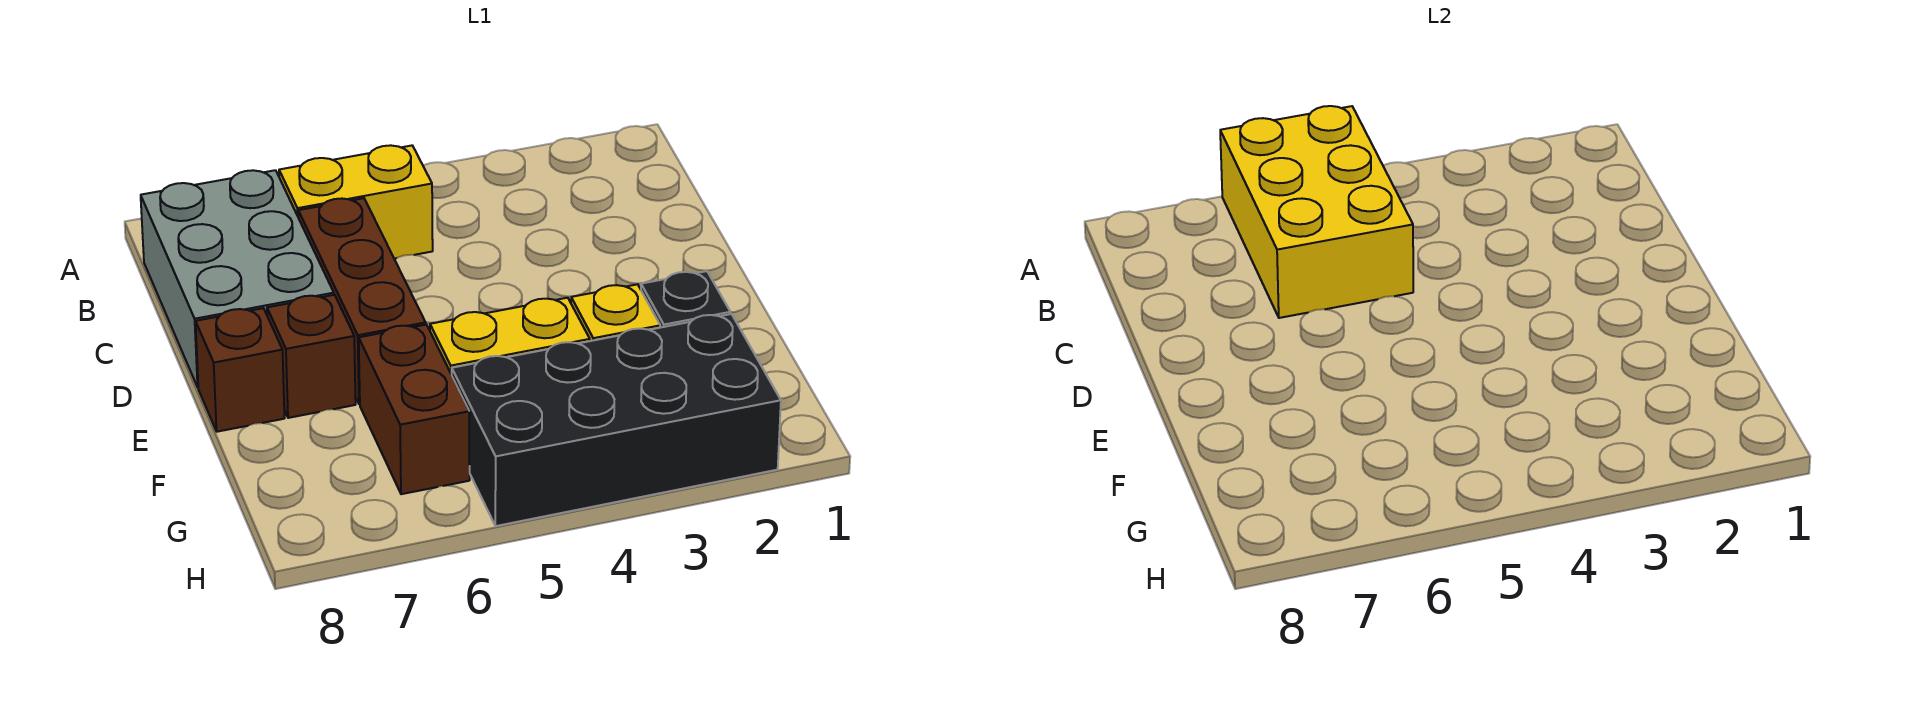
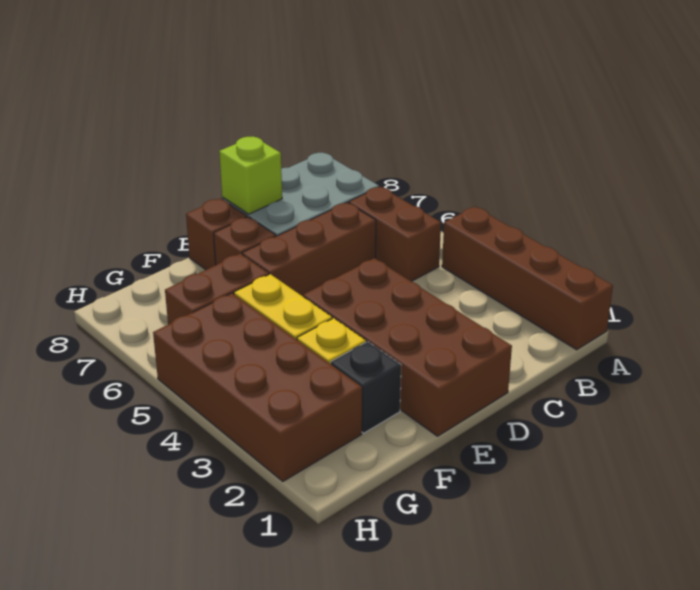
none -> brown brick A1:A4 level 1
yellow brick A5:C6 level 2 -> none
yellow brick B5:B6 level 1 -> brown brick B5:B6 level 1
none -> brown brick D1:E4 level 1
none -> lime brick D8 level 2
black brick G2:H5 level 1 -> brown brick G2:H5 level 1

